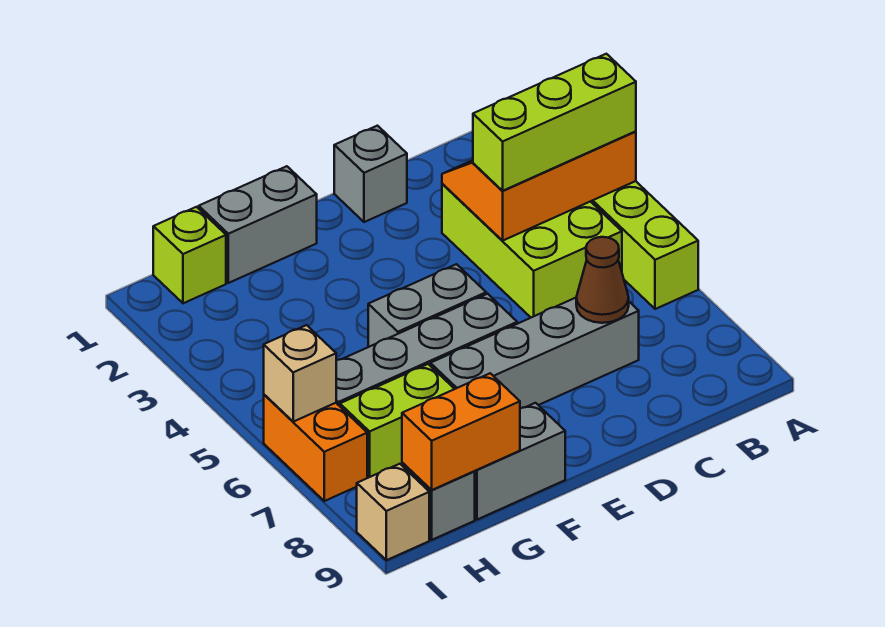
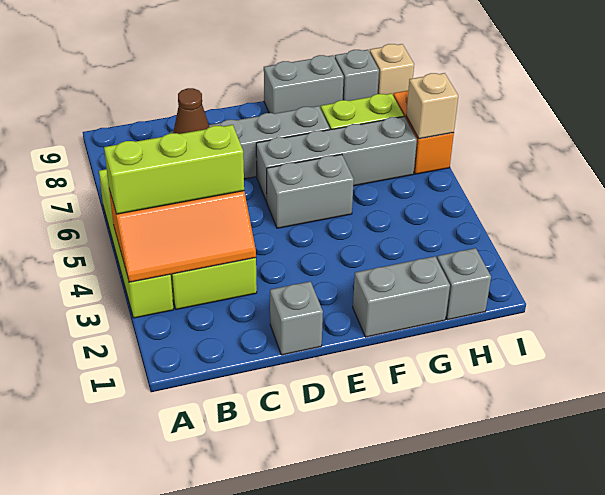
orange brick G9:H9 level 2 -> none
lime brick H1 level 1 -> grey brick H1 level 1

